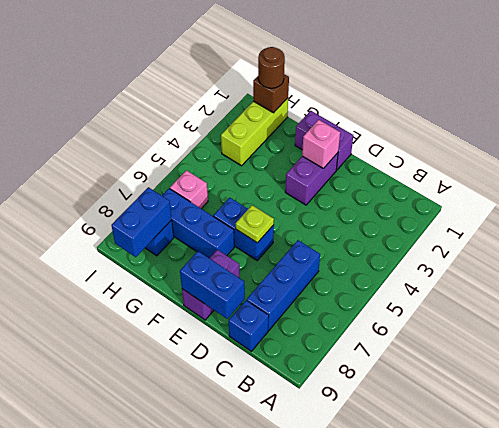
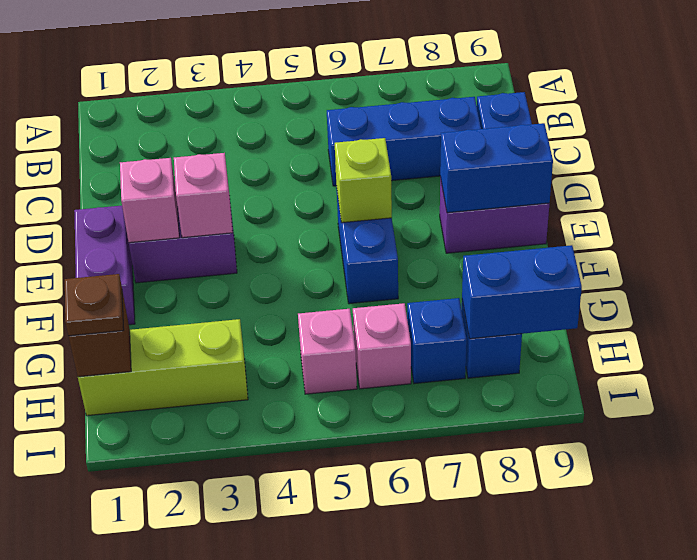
blue brick D9:E9 level 2 -> blue brick E8:E9 level 2
none -> pink brick E3 level 2
lime plate E6 level 2 -> lime brick E6 level 2
blue brick F7:H7 level 1 -> blue brick H7 level 1
brown round brick H1 level 3 -> brown plate H1 level 3
none -> pink brick H5 level 1

